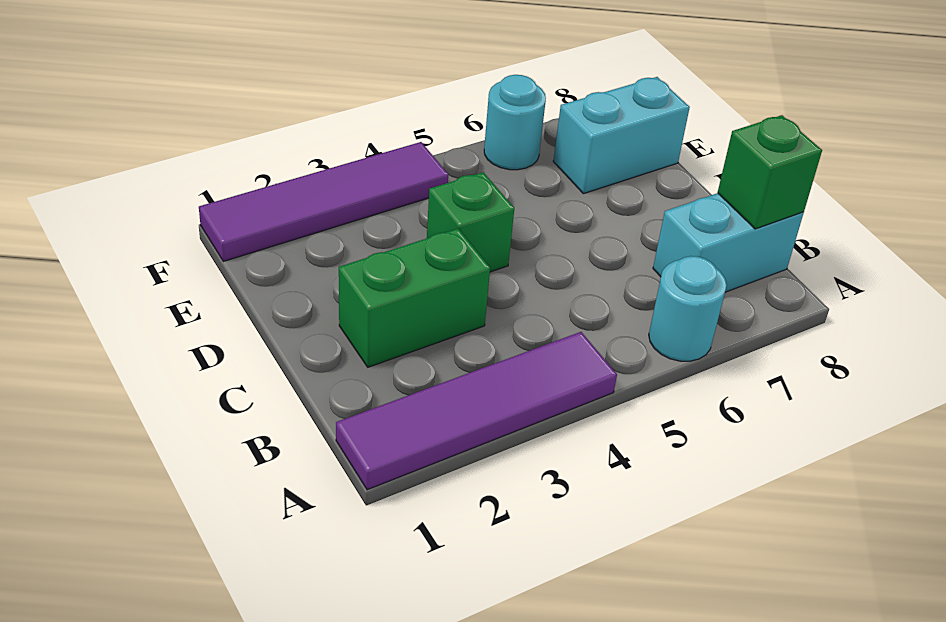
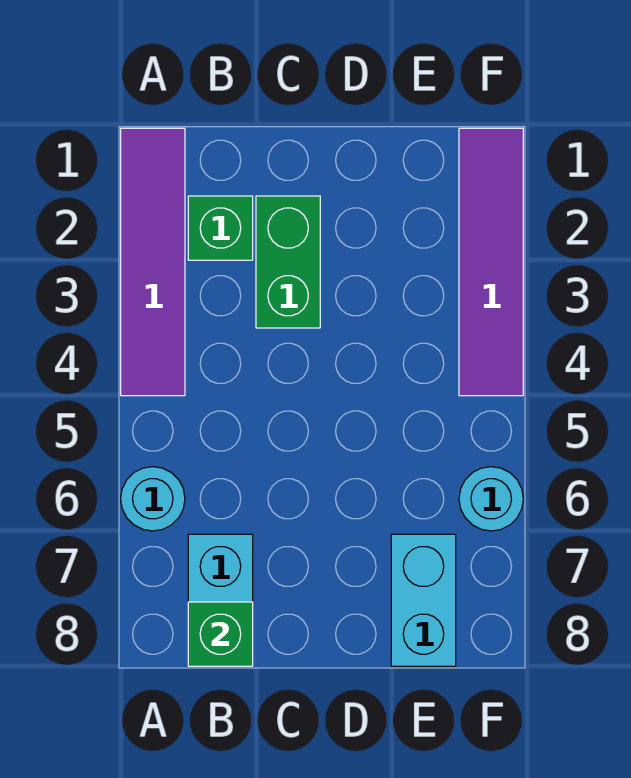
green brick D4 level 1 -> green brick B2 level 1

